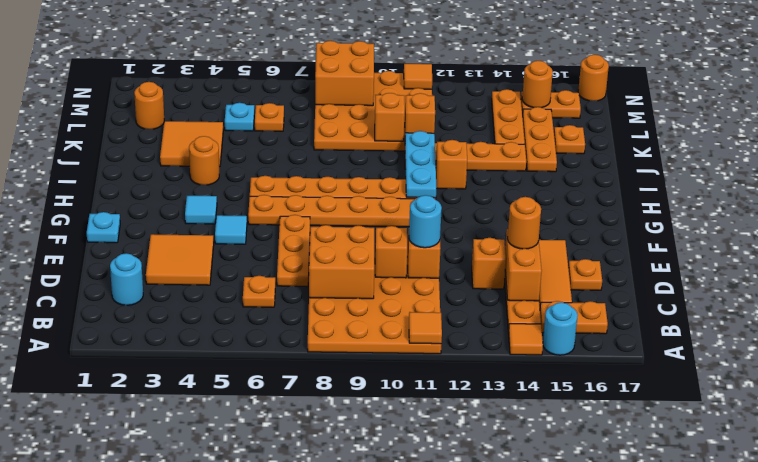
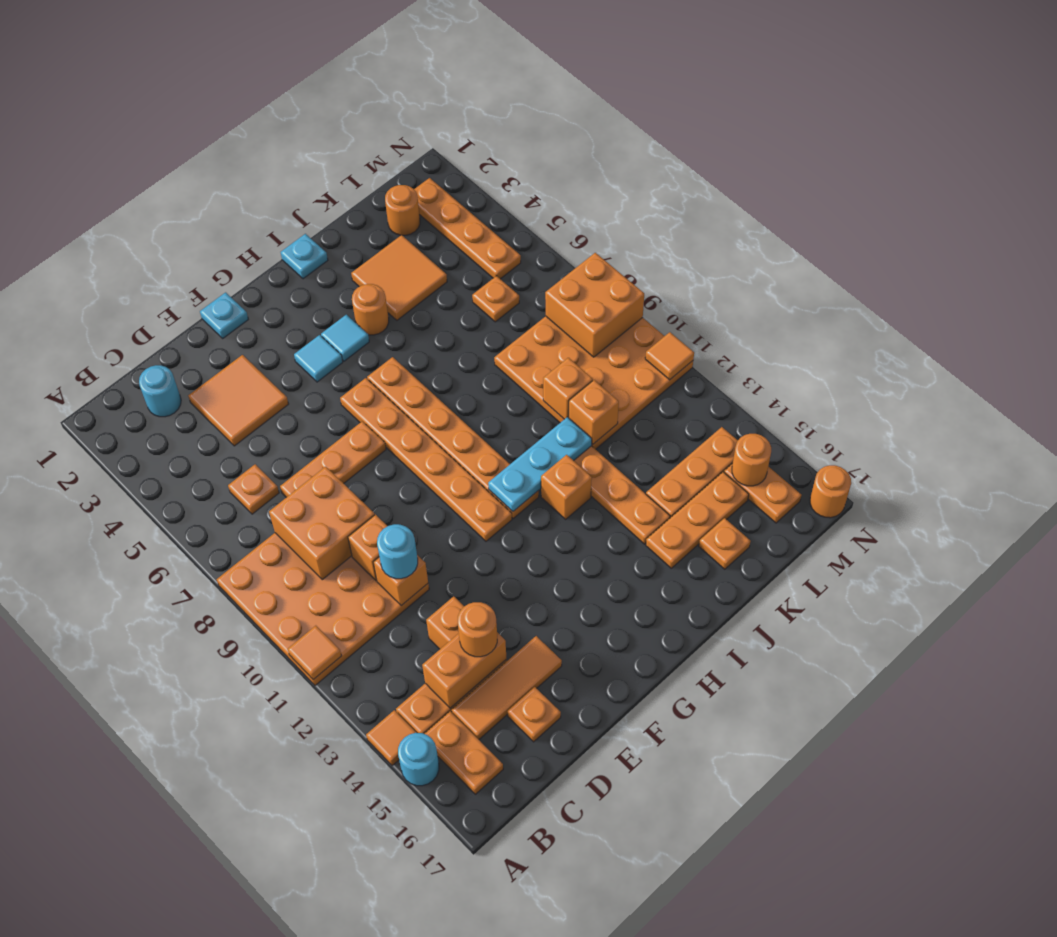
cyan tile F5 level 1 -> cyan tile H4 level 1
cyan plate L5 level 1 -> cyan plate I1 level 1
none -> orange plate M2:M5 level 1

